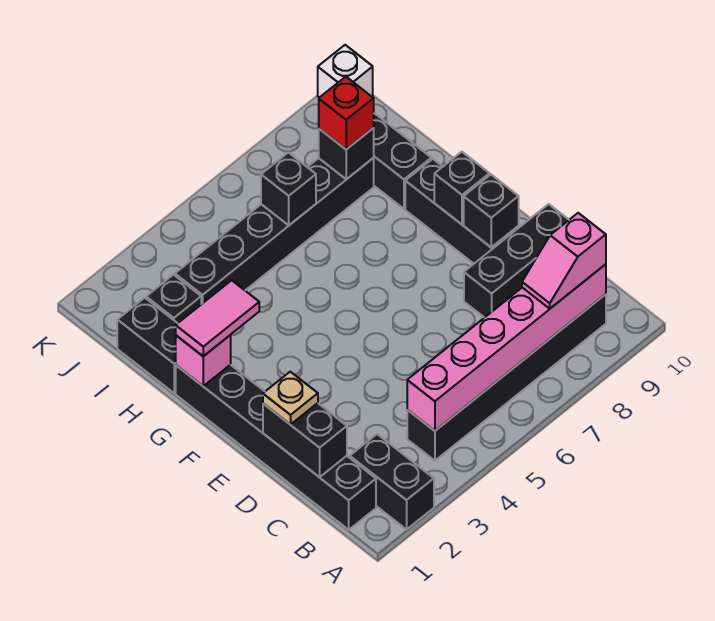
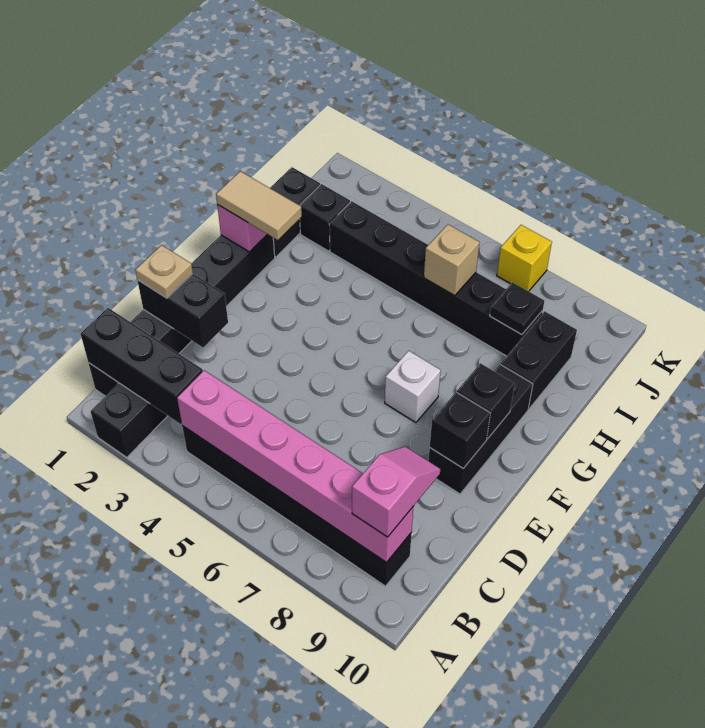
pink slope B8:B9 level 3 top 9 -> pink slope B9:C9 level 3 top B
black brick C1:D1 level 2 -> black brick D1:D2 level 2
black brick D8:D10 level 1 -> black brick B1:B3 level 2
pink tile G1:G2 level 3 -> tan tile G1:G2 level 3
black brick I6 level 2 -> tan brick I6 level 2
black brick I8 level 2 -> black plate I8 level 2
red brick I8 level 3 -> none
none -> yellow brick K7 level 1
white brick K10 level 1 -> white brick F7 level 1

